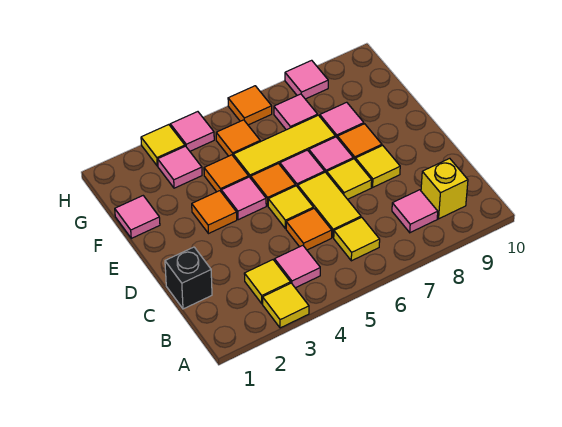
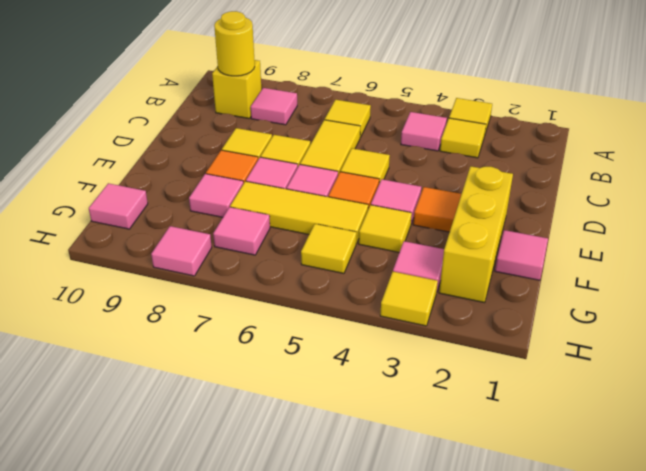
none -> yellow round brick B9 level 2
black brick C1 level 1 -> none
orange tile C5 level 1 -> none
none -> yellow brick E2:G2 level 1
orange tile F4 level 1 -> yellow tile F4 level 1
orange tile G5 level 1 -> yellow tile G5 level 1
pink tile H4 level 1 -> pink tile G10 level 1
orange tile H6 level 1 -> none

